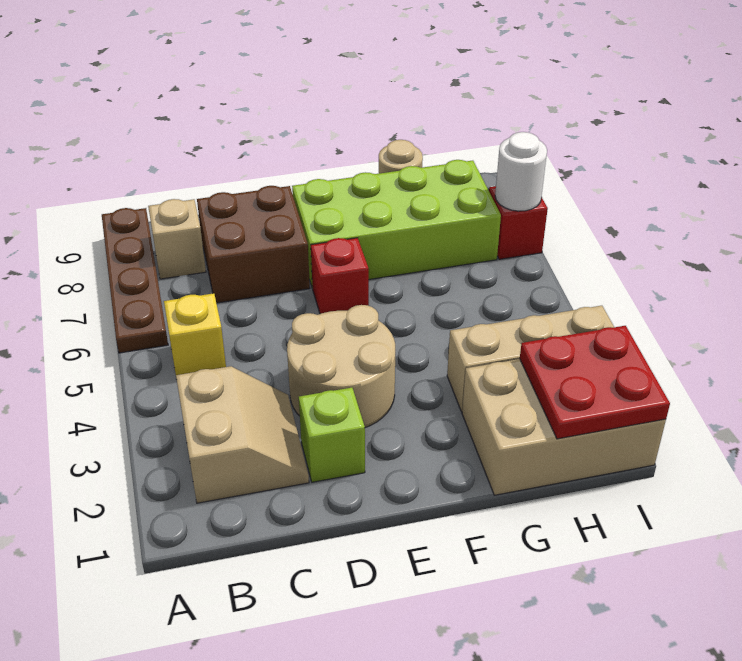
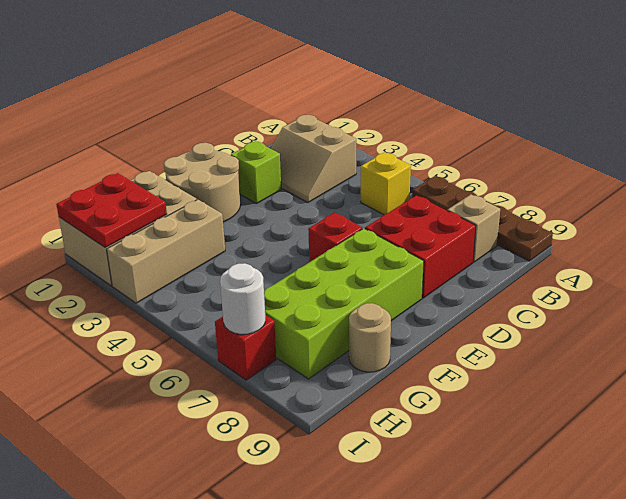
brown brick C7:D8 level 1 -> red brick C7:D8 level 1
tan round brick D3:E4 level 1 -> tan round brick E1:F2 level 1

